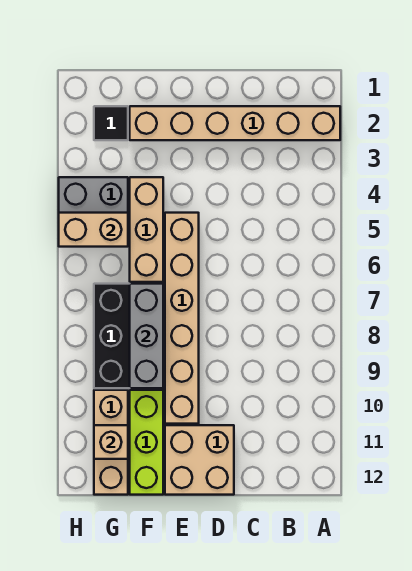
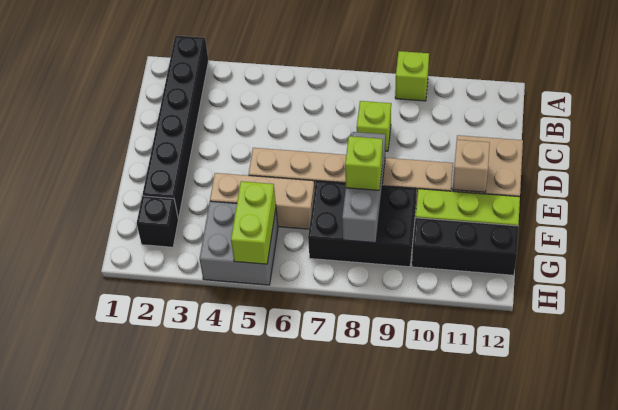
tan brick A2:F2 level 1 -> black brick A2:F2 level 1
none -> lime brick A9 level 1
none -> lime brick C8 level 1
grey brick F7:F9 level 2 -> grey brick E8:G8 level 2
none -> lime brick F8 level 3
black tile G2 level 1 -> black brick G2 level 1
tan brick G5:H5 level 2 -> lime brick G5:H5 level 2
tan brick G10:G12 level 1 -> black brick G10:G12 level 1
tan brick G11 level 2 -> tan brick E11 level 2

